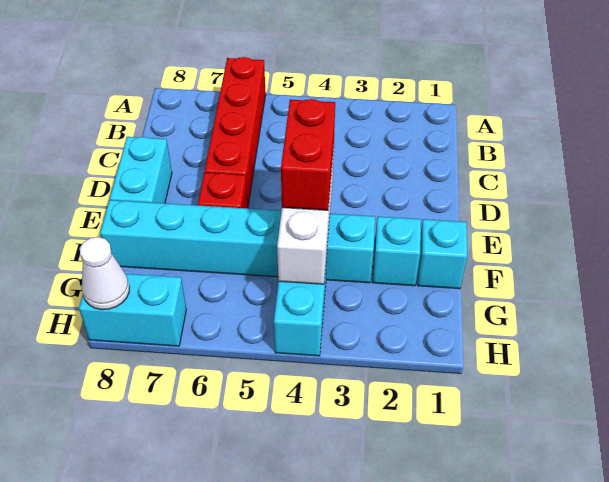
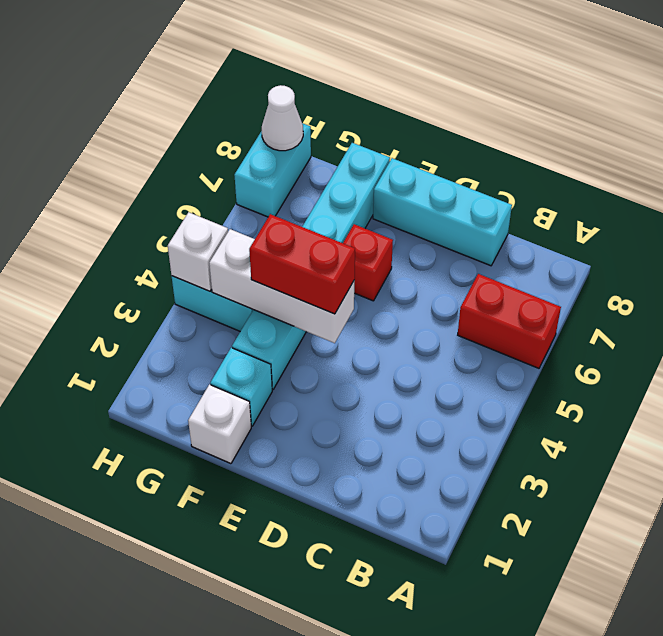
red brick A6:D6 level 1 -> red brick A6:B6 level 1
cyan brick D8:E8 level 1 -> cyan brick C8:E8 level 1
cyan brick F1 level 1 -> white brick F1 level 1
none -> white brick H4 level 2

